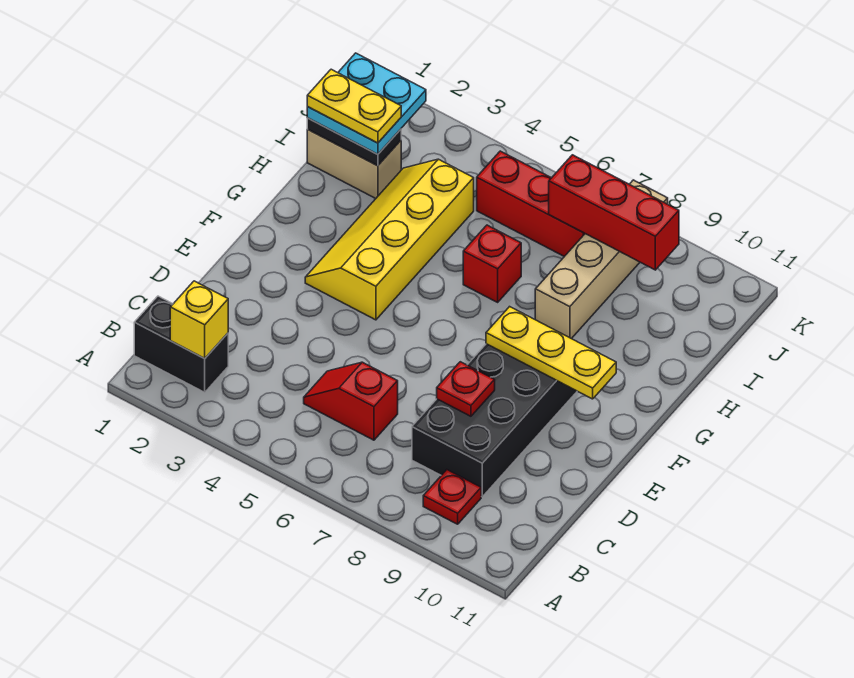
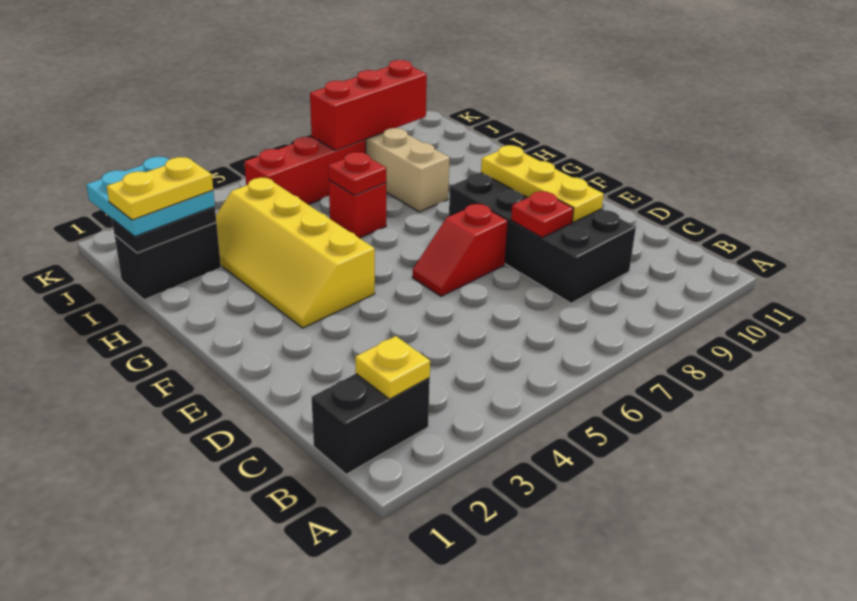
yellow brick B2 level 2 -> yellow plate B2 level 2
red plate B9 level 1 -> red plate H6 level 2
red slope C5:C6 level 1 top 6 -> red slope E6:E7 level 1 top 7
yellow plate F8:F10 level 2 -> yellow plate D9:F9 level 2
tan brick I1:I2 level 1 -> black brick I1:I2 level 1

